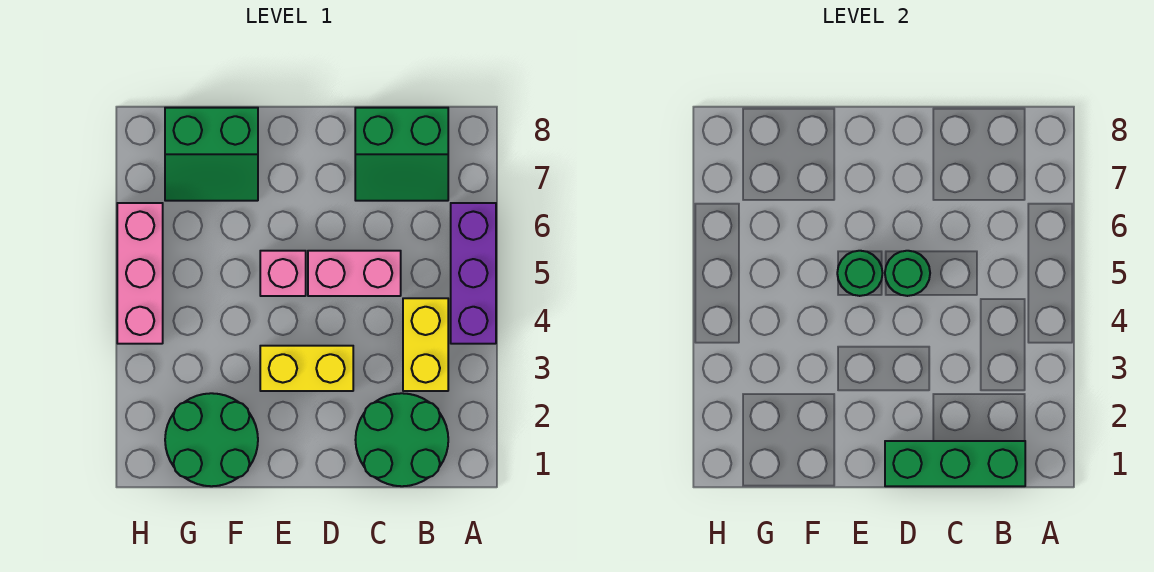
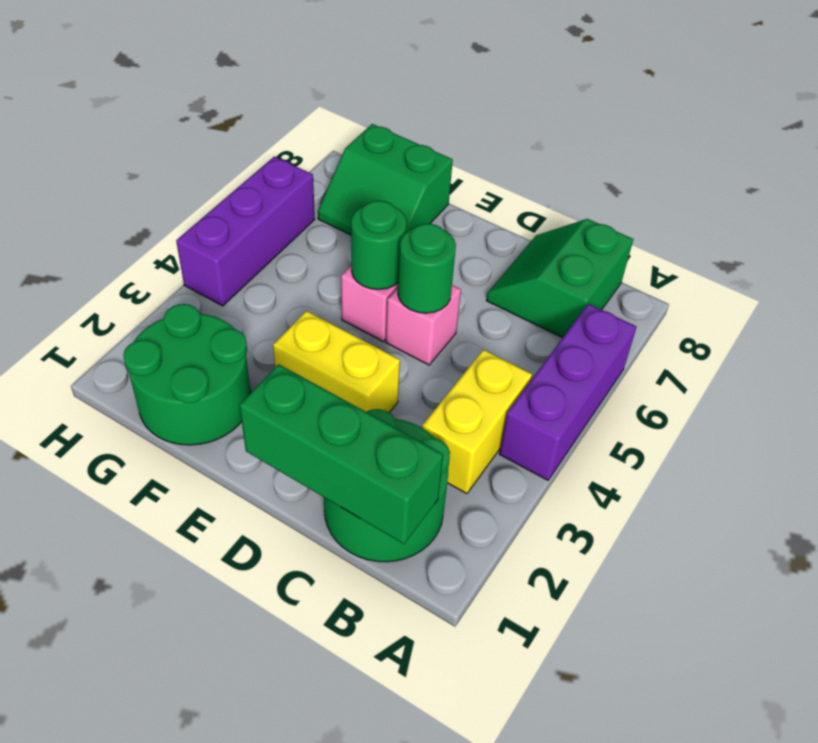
green slope B7:C8 level 1 top 8 -> green slope B7:C8 level 1 top B
pink brick C5:D5 level 1 -> pink brick D5 level 1
pink brick H4:H6 level 1 -> purple brick H4:H6 level 1

